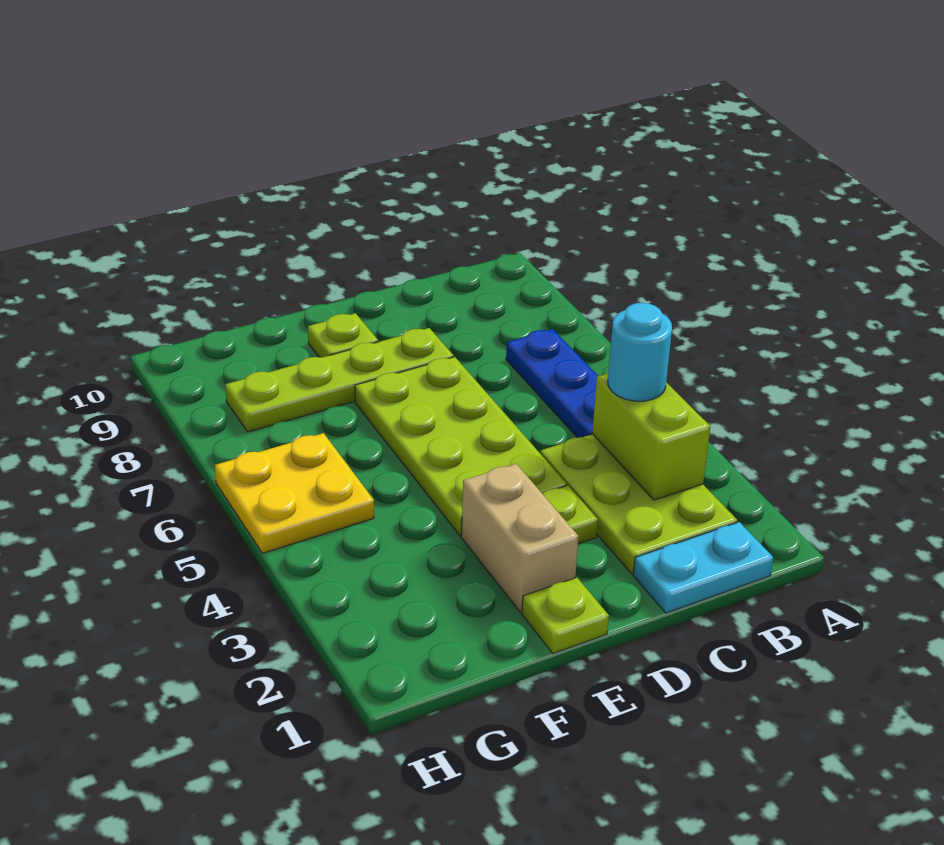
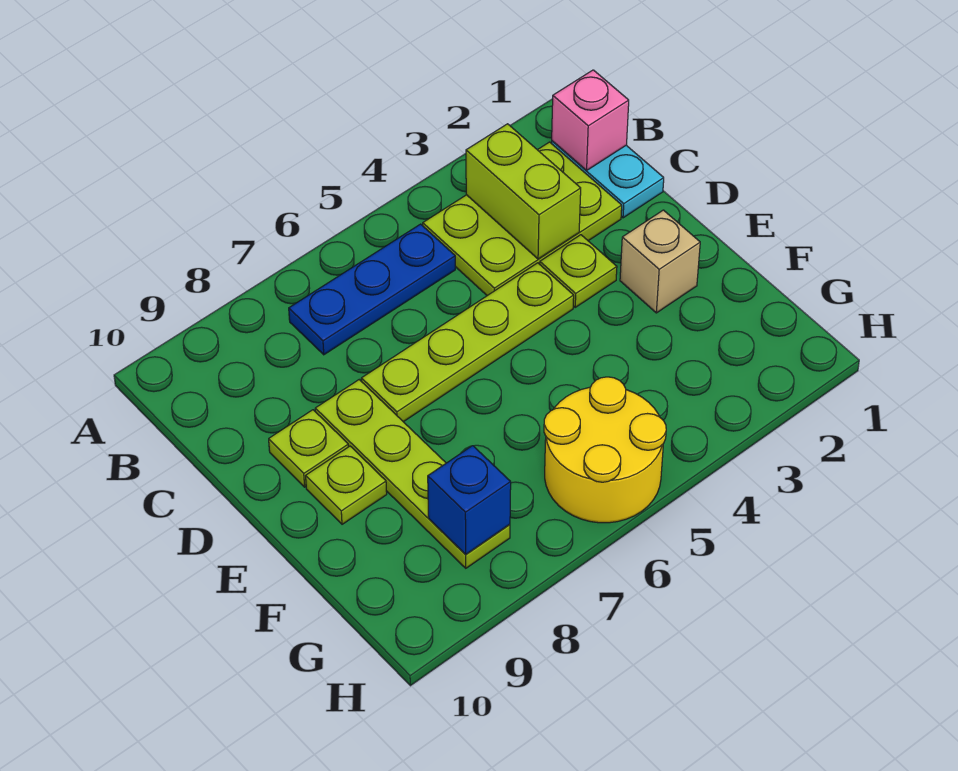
none -> pink brick B1 level 2
lime brick B3:B4 level 2 -> lime brick B3:C3 level 2
cyan round brick B4 level 3 -> none
lime plate D4:E7 level 1 -> lime plate D4:D7 level 1
lime plate E1 level 1 -> lime plate D9 level 1
tan brick E2:E3 level 1 -> tan brick E2 level 1
yellow plate G5:H6 level 1 -> yellow round brick G5:H6 level 1
none -> blue brick G8 level 2

